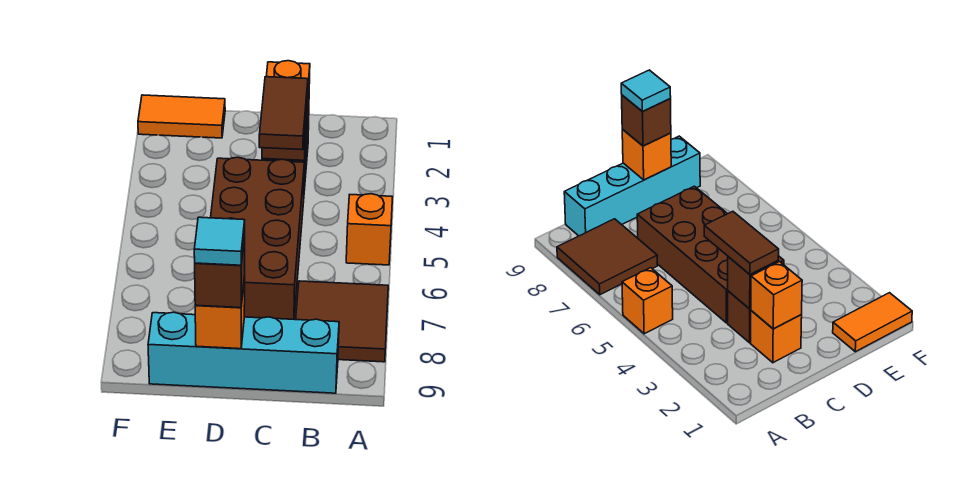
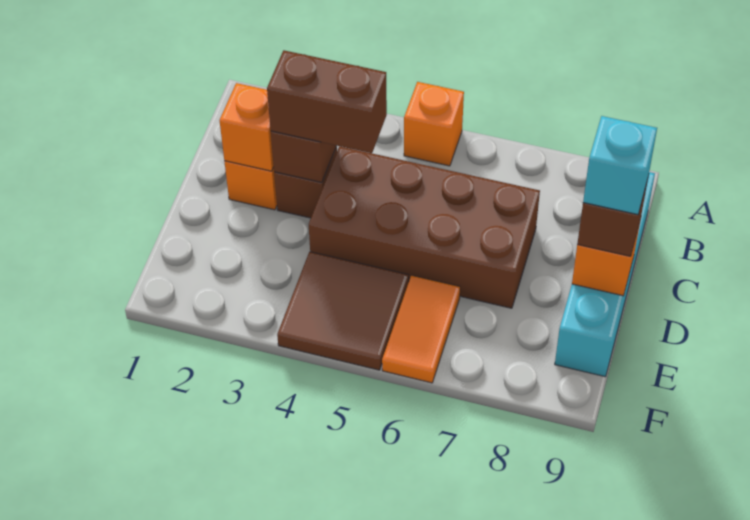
brown tile A7:B8 level 1 -> brown tile E4:F5 level 1
brown tile C3:C4 level 3 -> brown brick C3:C4 level 3
cyan tile D9 level 4 -> cyan brick D9 level 4
orange tile E1:F1 level 1 -> orange tile E6:F6 level 1

